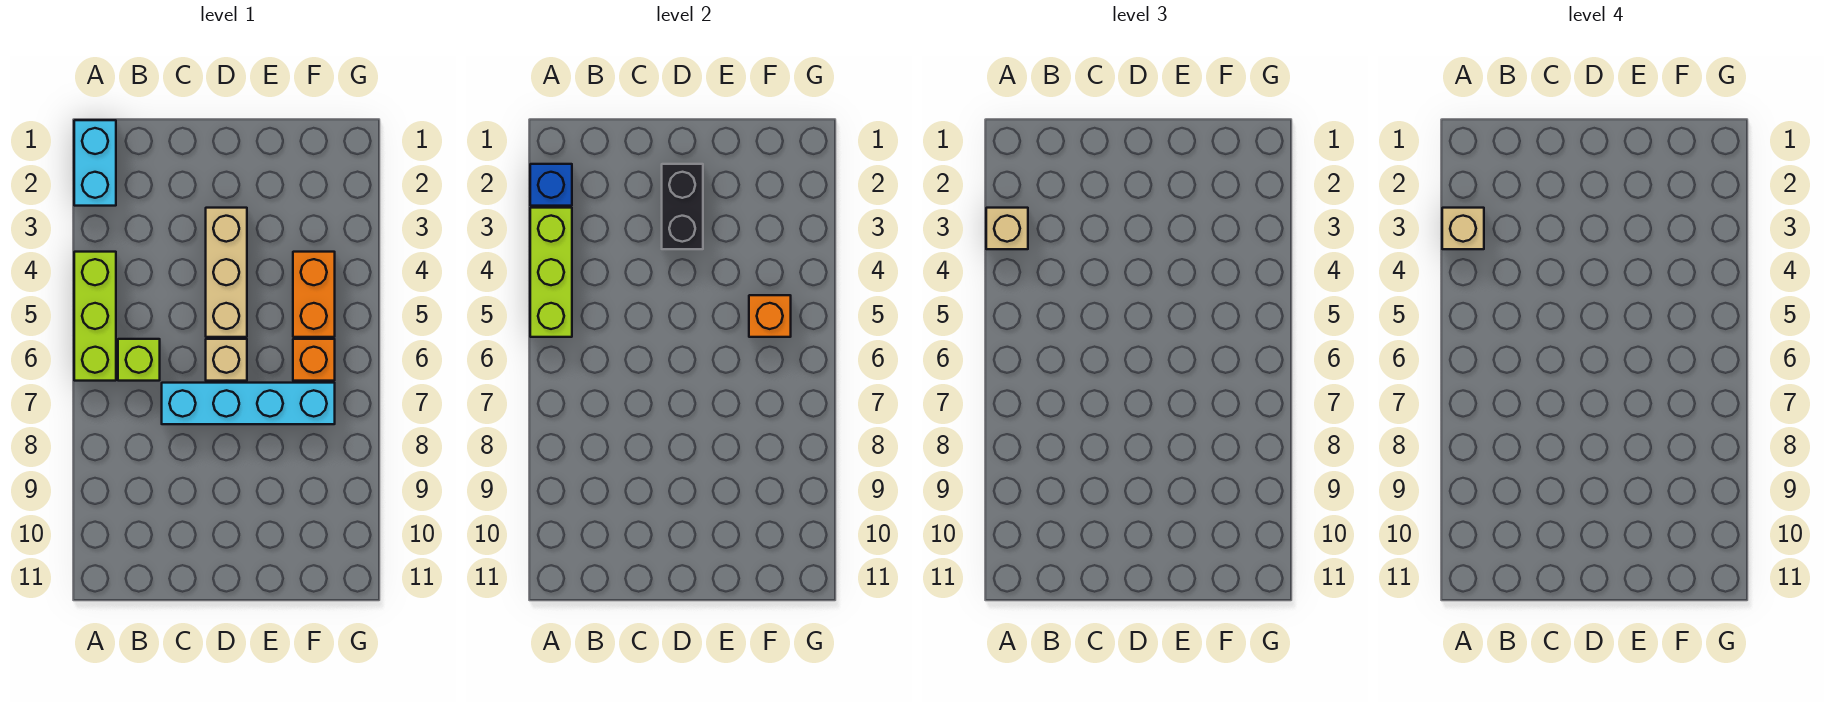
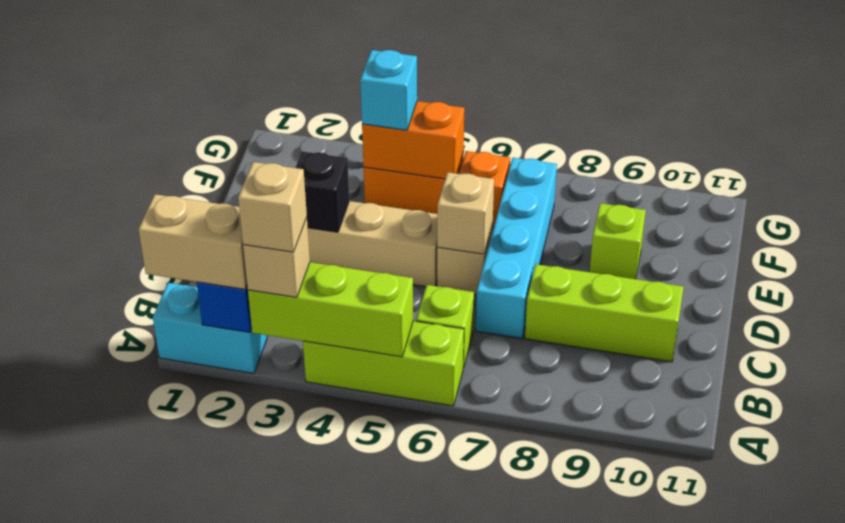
none -> tan brick A1:A2 level 3
none -> lime brick C8:C10 level 1
black brick D2:D3 level 2 -> black brick D3 level 2
none -> tan brick D6 level 2
none -> lime brick E9 level 1
none -> cyan brick F4 level 3
orange brick F5 level 2 -> orange brick F4:F5 level 2

